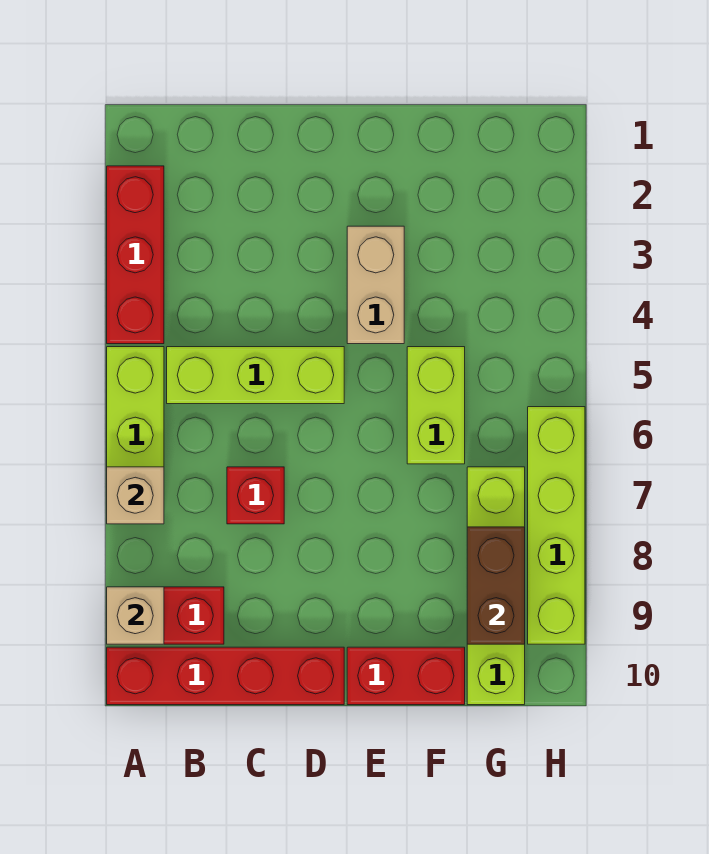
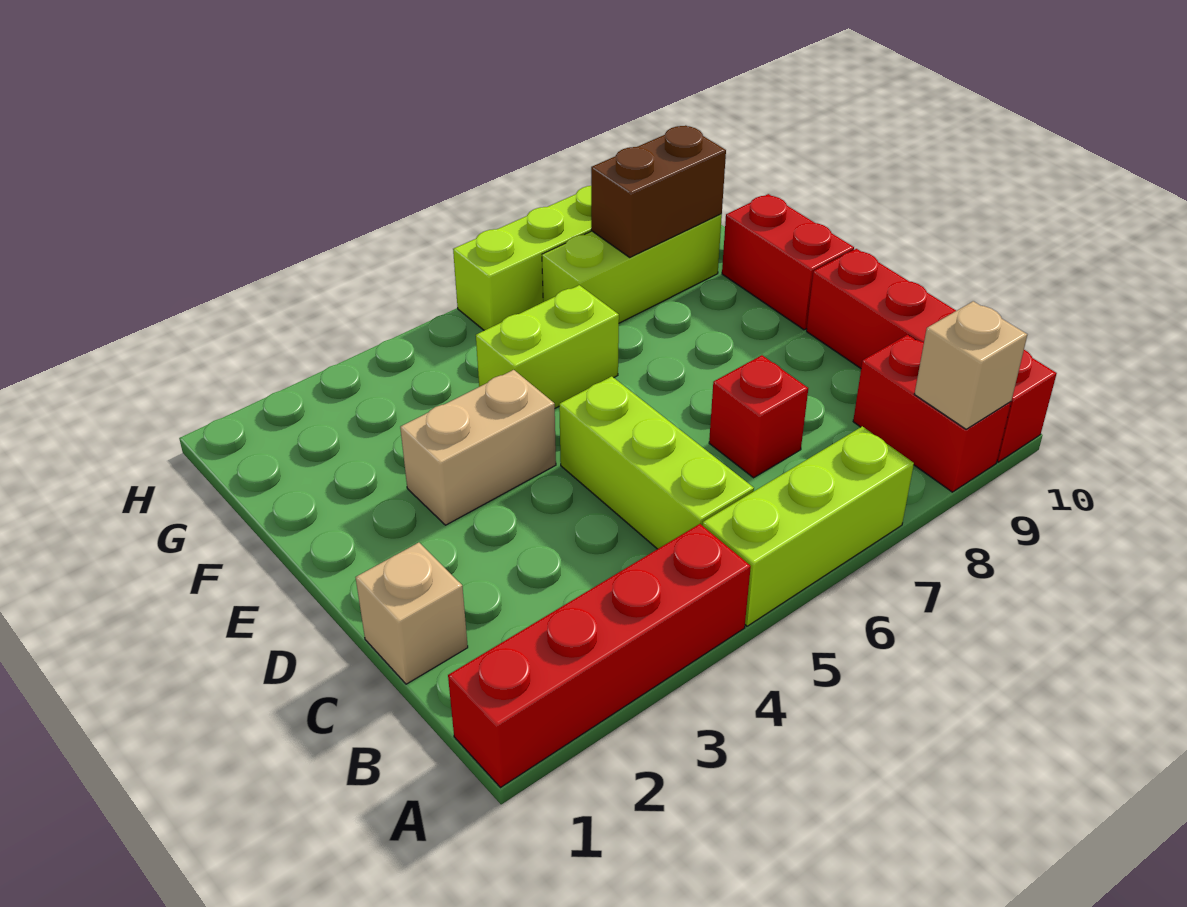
red brick A2:A4 level 1 -> red brick A1:A4 level 1
tan brick A7 level 2 -> tan brick C1 level 1
lime brick G7:G10 level 1 -> lime brick G7:G9 level 1

